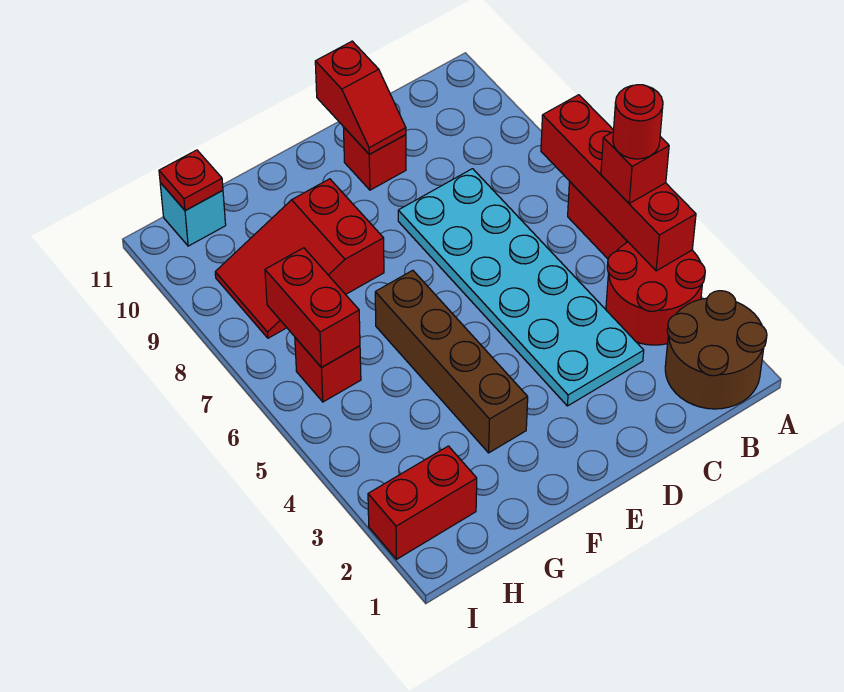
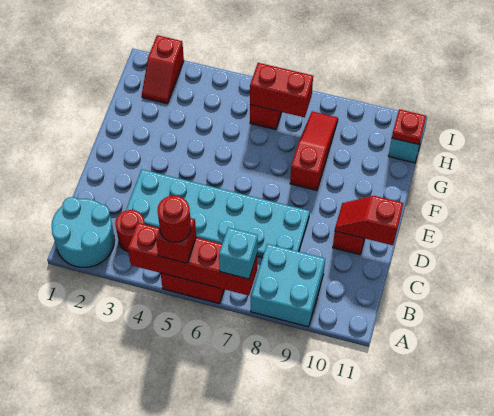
brown round brick A1:B2 level 1 -> cyan round brick A1:B2 level 1
red round brick A3:B4 level 1 -> red round brick B3 level 1
none -> cyan brick A7 level 3
none -> cyan brick A8:B9 level 1
brown brick F3:F6 level 1 -> none
red slope F8:H9 level 1 top F -> red slope F8:H8 level 1 top F
red brick H2:I2 level 1 -> red slope H2:I2 level 1 top I

